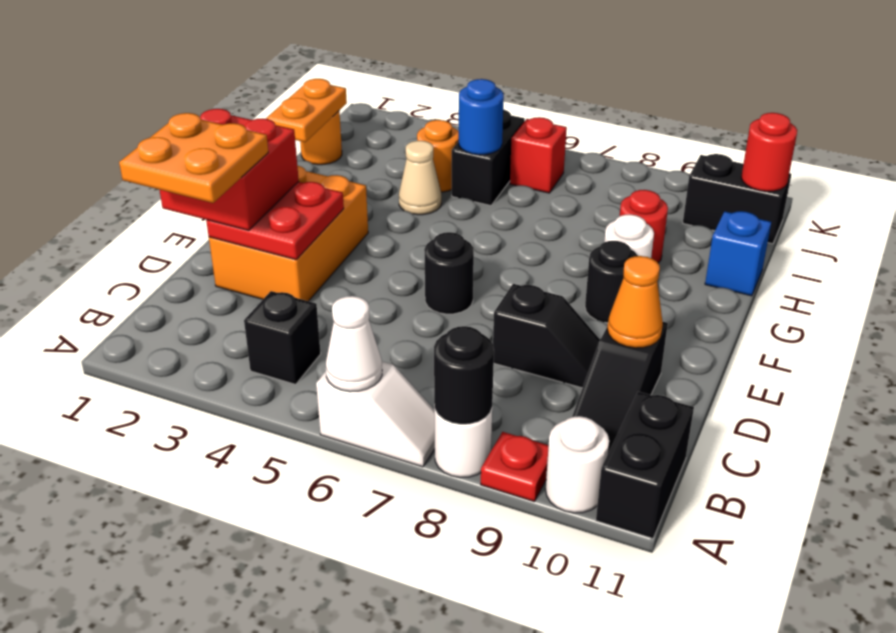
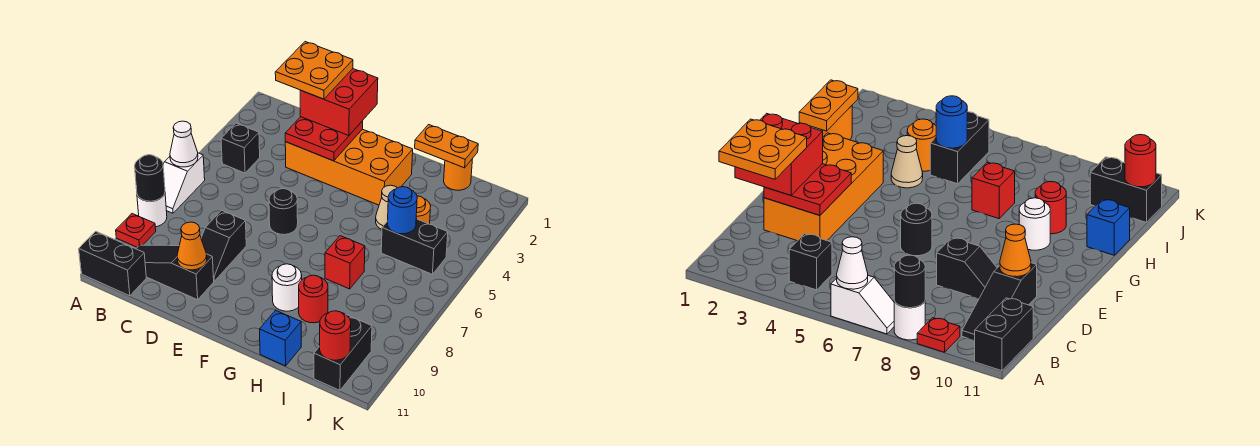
white round brick A10 level 1 -> none
orange brick D2:F3 level 1 -> orange brick D2:G3 level 1
black round brick F9 level 1 -> none
red brick J6 level 1 -> red brick H7 level 1

